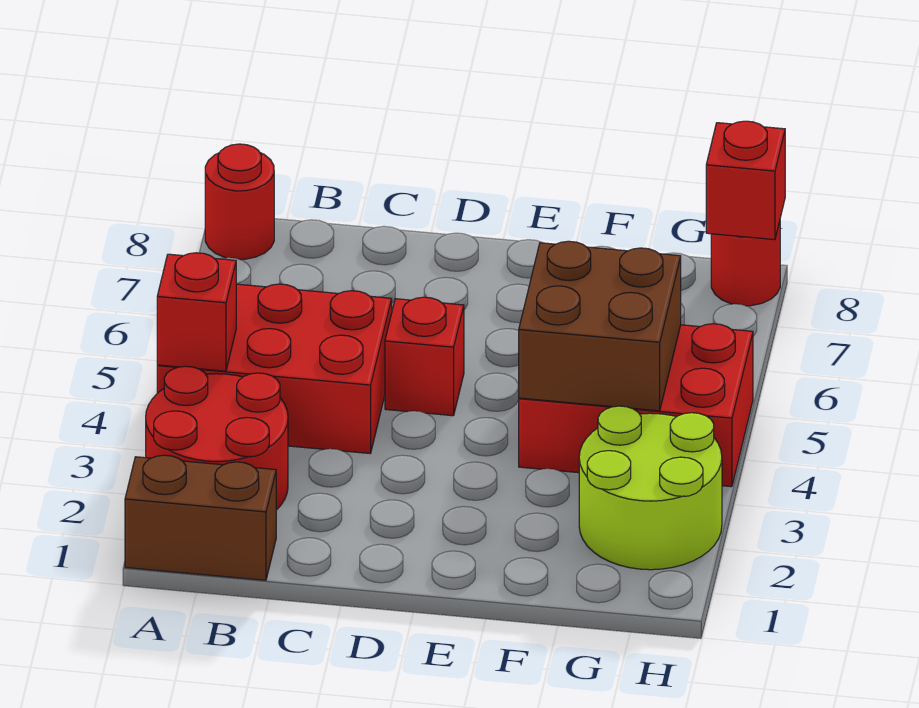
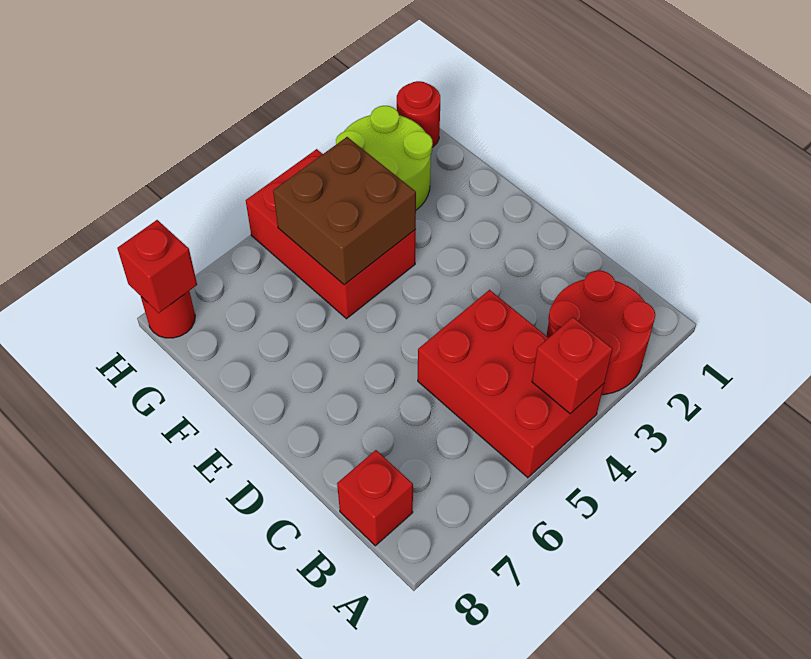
brown brick A1:B1 level 1 -> none
red round brick A8 level 1 -> red round brick H1 level 1
red brick D5 level 1 -> red brick B8 level 1

